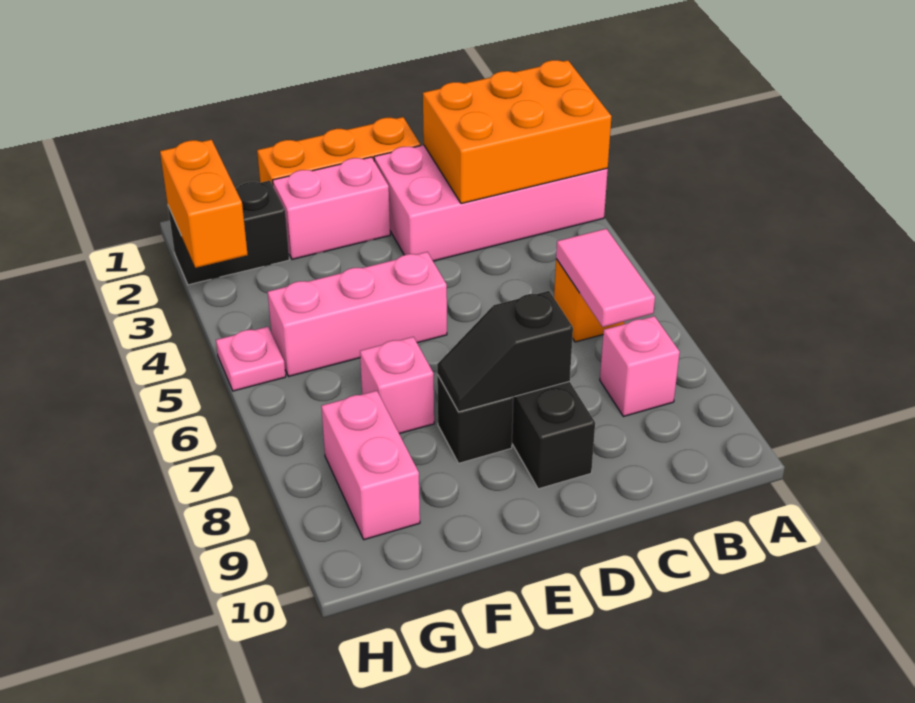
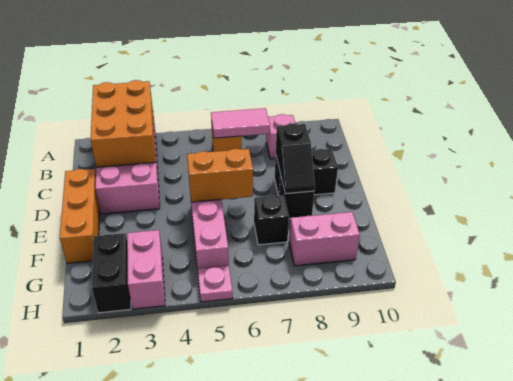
pink brick E2:F2 level 1 -> pink brick G3:H3 level 1
pink brick F7 level 1 -> black brick F7 level 1
orange brick H2:H3 level 2 -> orange brick E5:E6 level 2

